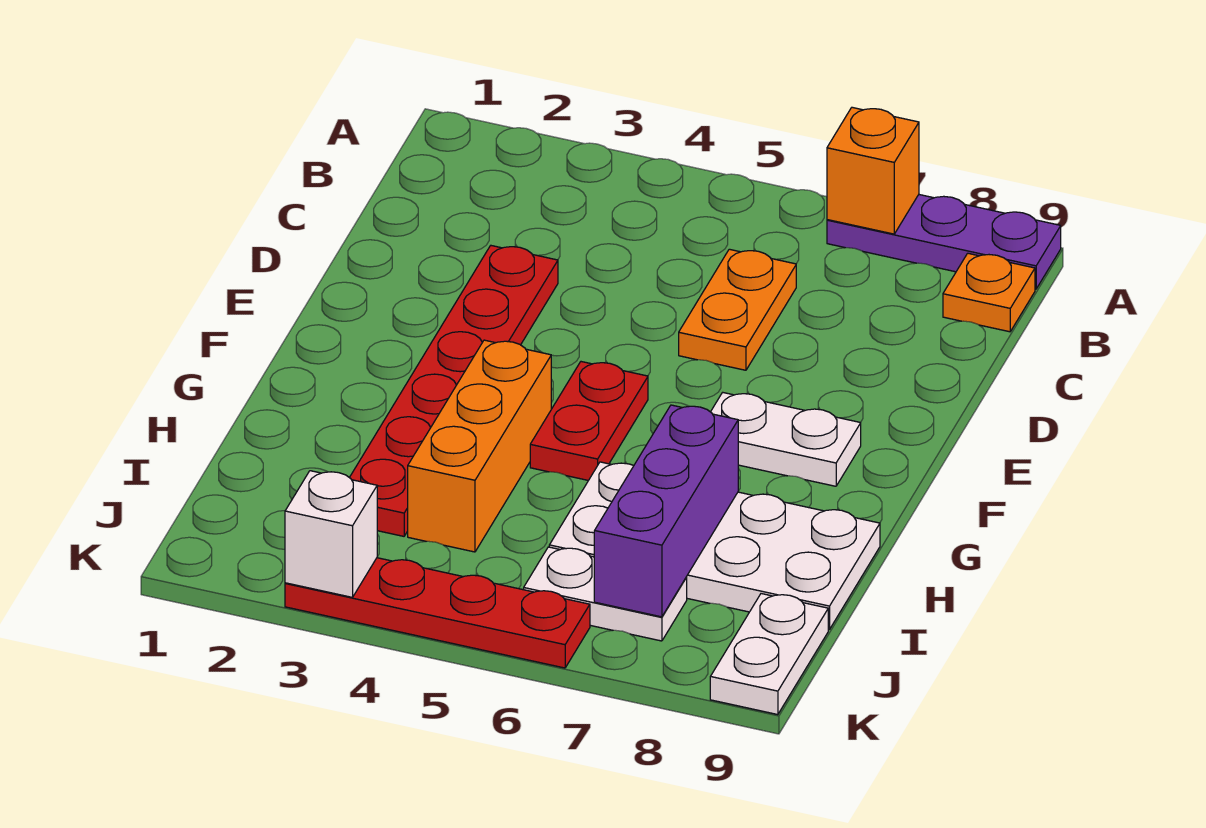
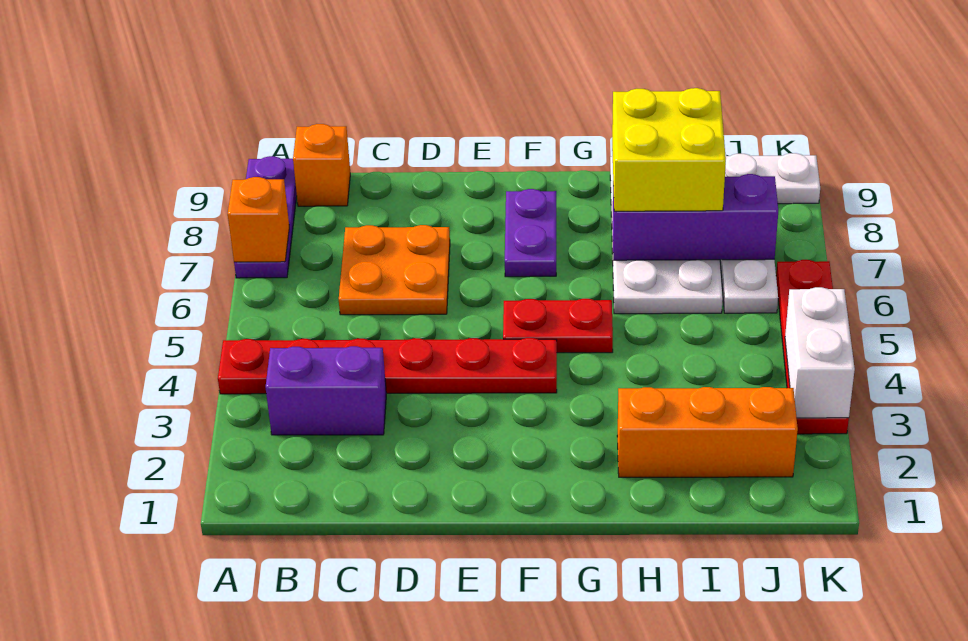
none -> purple brick B3:C3 level 1
orange plate B9 level 1 -> orange brick B9 level 1
orange plate C6:D6 level 1 -> orange plate C6:D7 level 1
red plate D3:I3 level 1 -> red plate A4:F4 level 1
white plate F7:F8 level 1 -> purple plate F7:F8 level 1
orange brick G4:I4 level 1 -> orange brick H2:J2 level 1
none -> yellow brick H7:I8 level 3
white brick K3 level 2 -> white brick K3:K4 level 2

